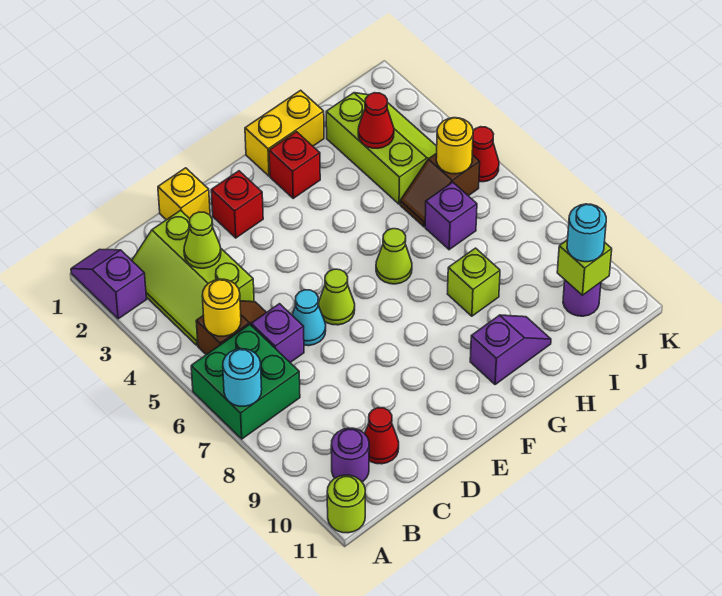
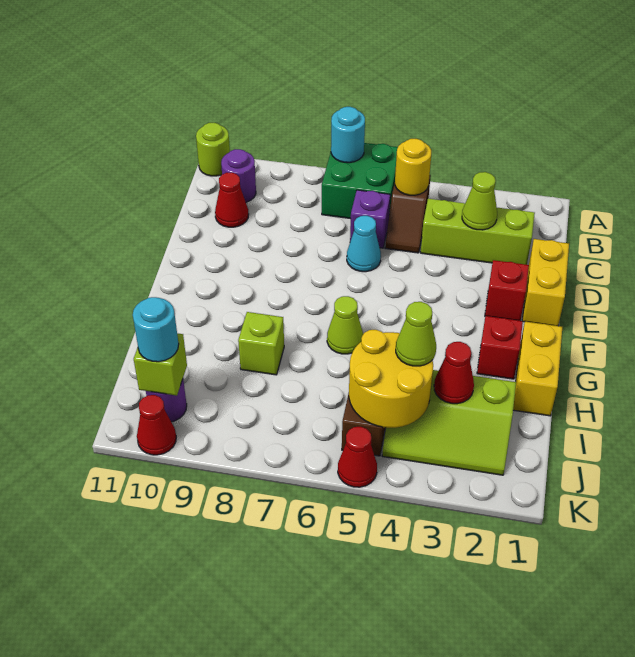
purple slope A1:A2 level 1 top 2 -> none
yellow brick D1 level 1 -> yellow brick D1:E1 level 1
lime cone E6 level 1 -> lime cone I4 level 3
purple slope G10:H10 level 1 top G -> none
purple brick I6 level 1 -> none
yellow round brick J5 level 2 -> yellow round brick I4:J5 level 2
none -> red cone K10 level 1

